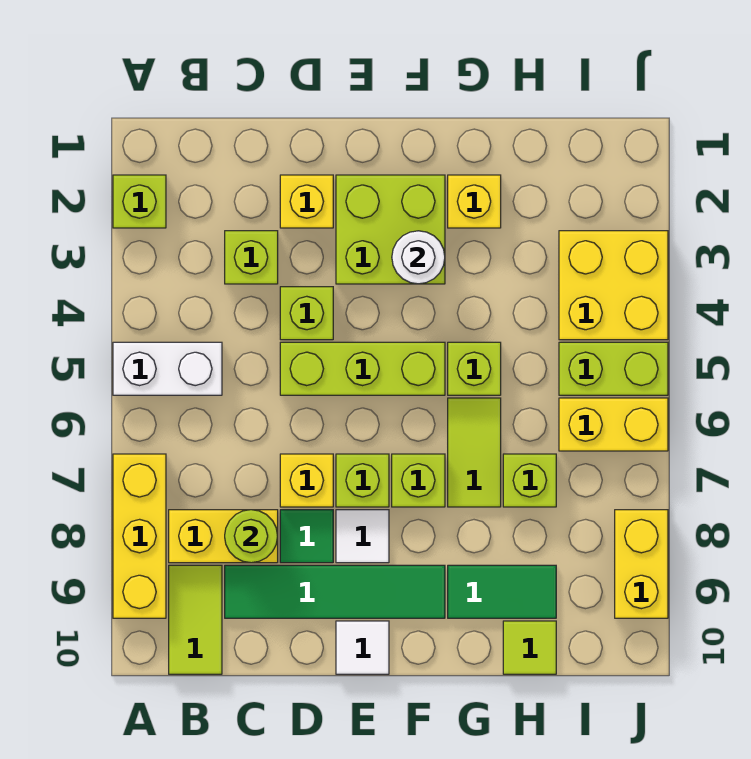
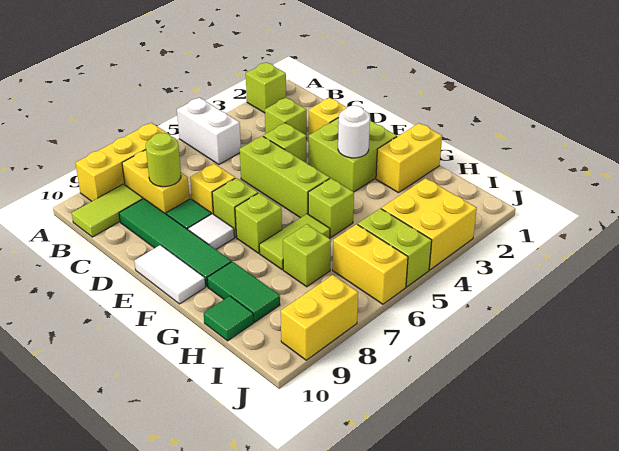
white tile E10 level 1 -> white tile E10:F10 level 1
yellow brick G2 level 1 -> yellow brick G1:G2 level 1
lime tile H10 level 1 -> green tile H10 level 1

